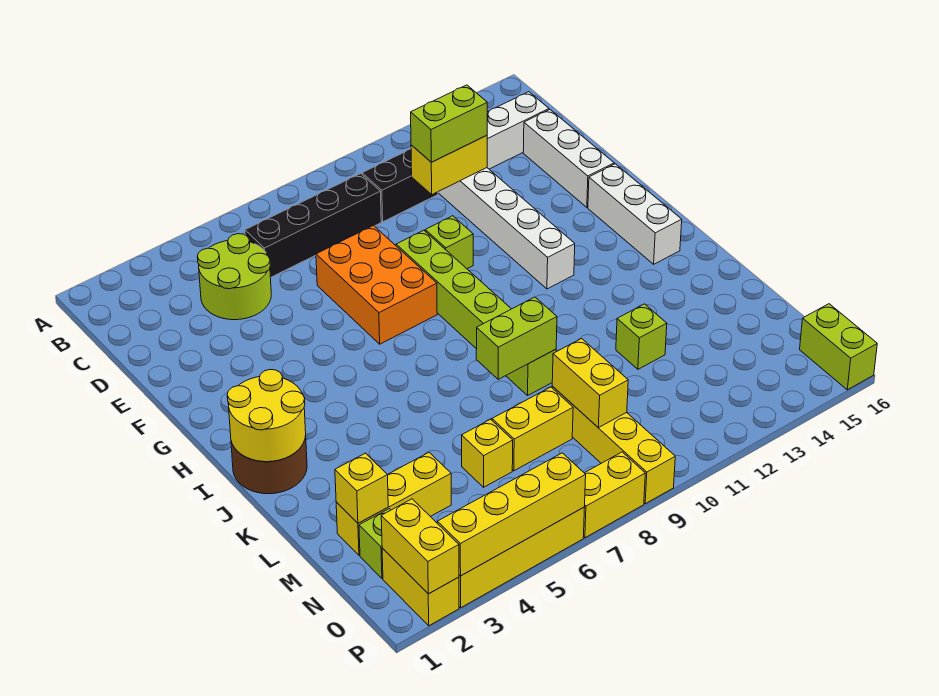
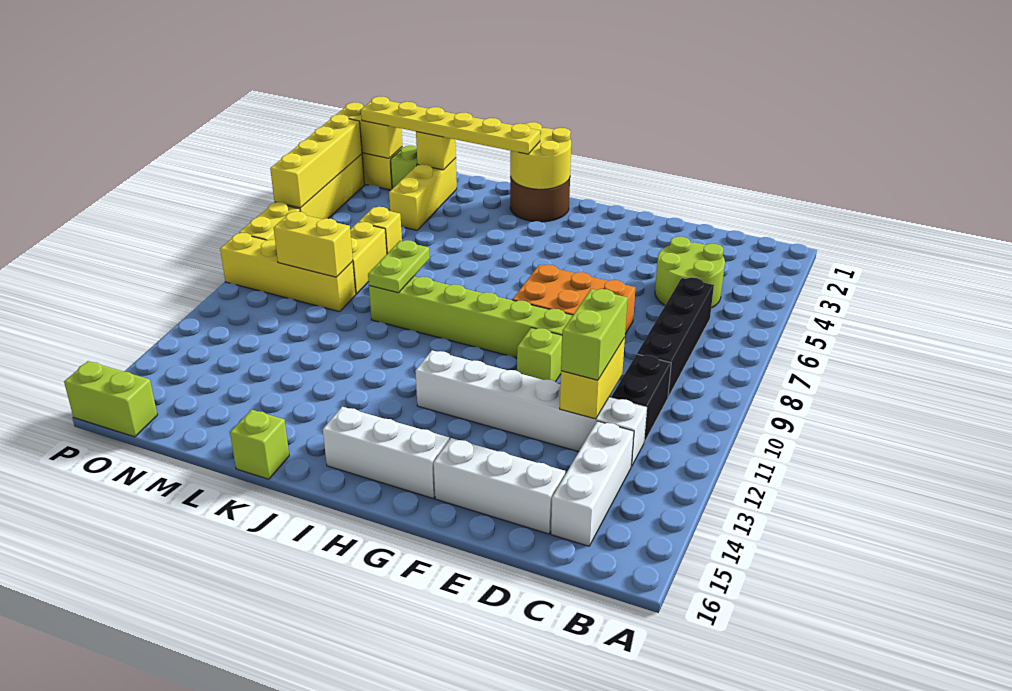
none -> yellow plate J2:O2 level 3
lime brick K8:K9 level 2 -> lime plate K8:K9 level 2
lime brick L12 level 1 -> lime brick K16 level 1

